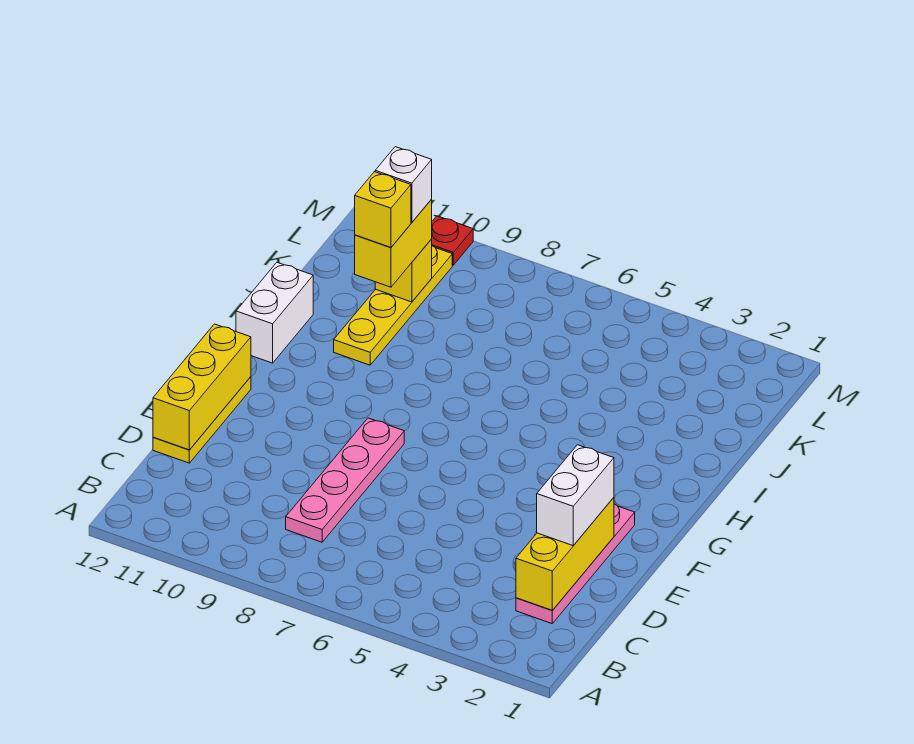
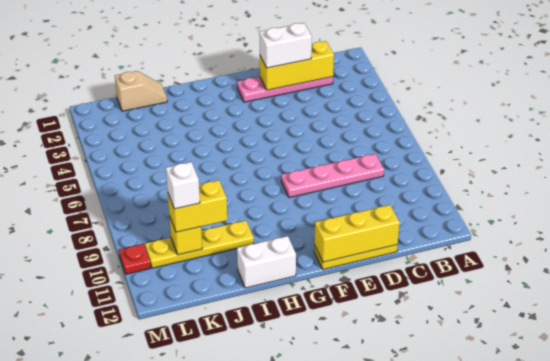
none -> tan slope J1:K1 level 1 top K
yellow brick J10 level 4 -> none

